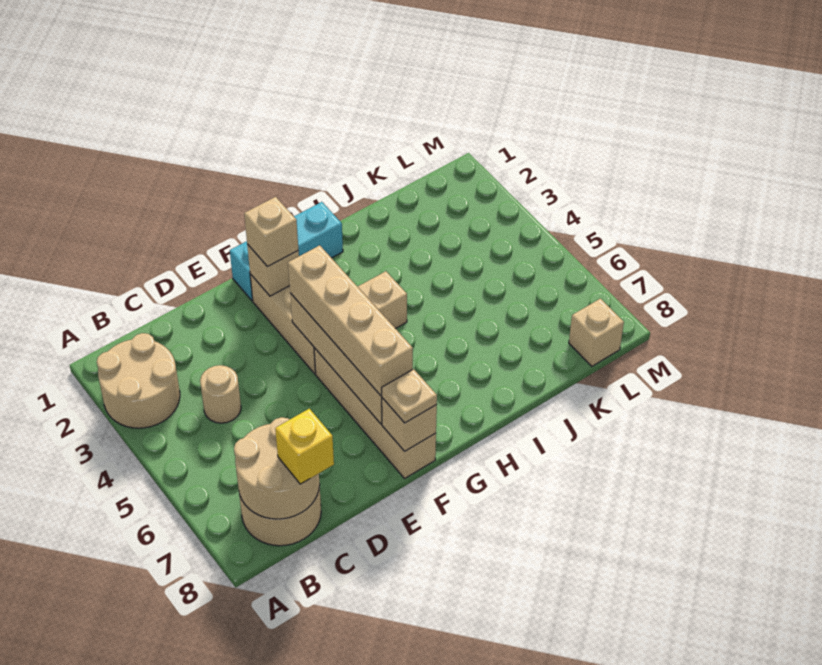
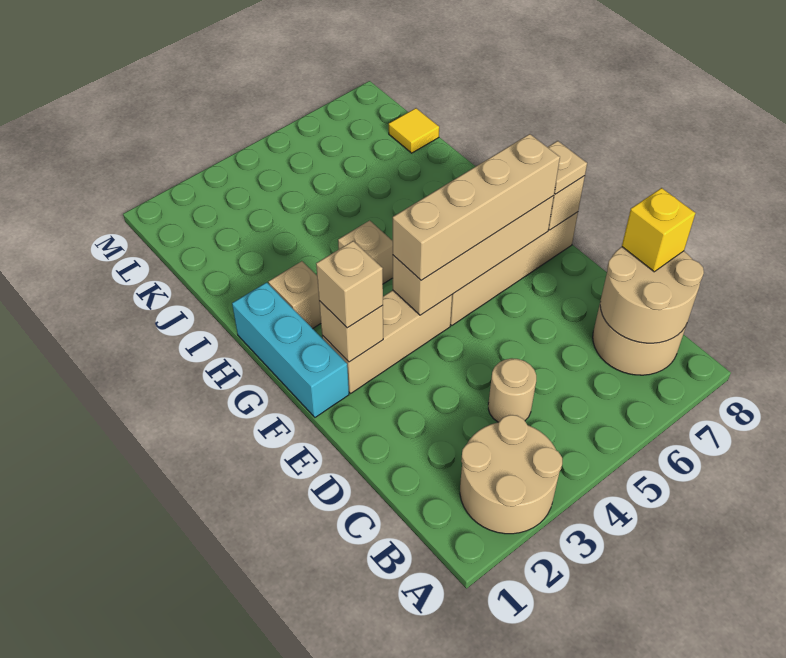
none -> yellow tile K8 level 1
tan brick L8 level 1 -> tan brick H2 level 1

